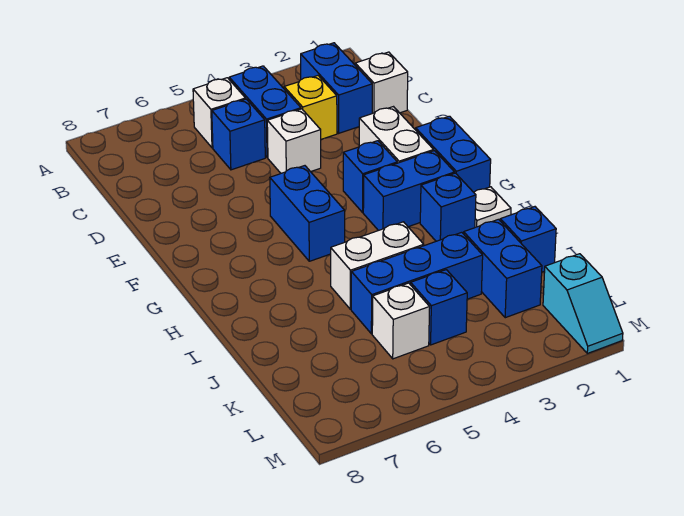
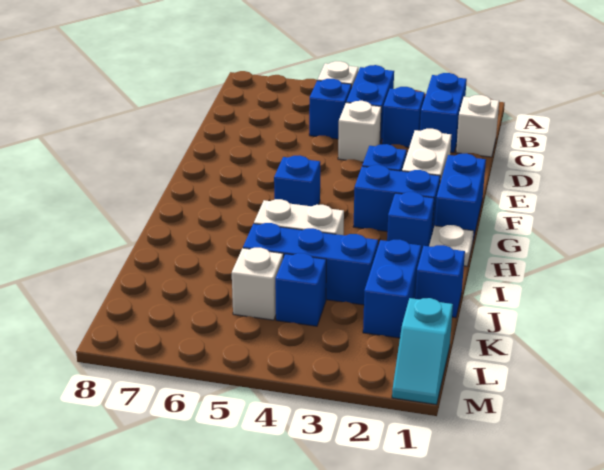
yellow brick C3 level 1 -> blue brick C3 level 1
blue brick F5:G5 level 1 -> blue brick G5 level 1

